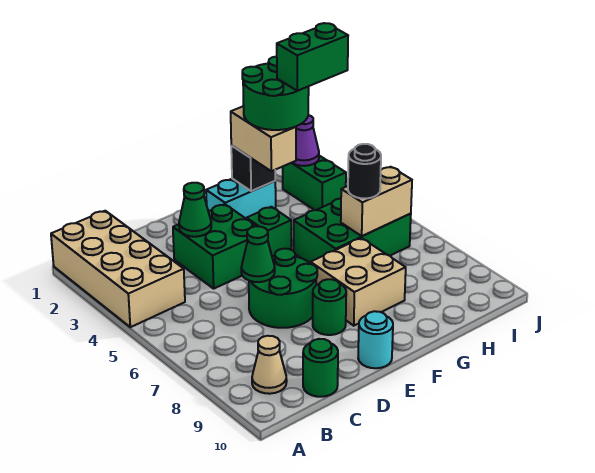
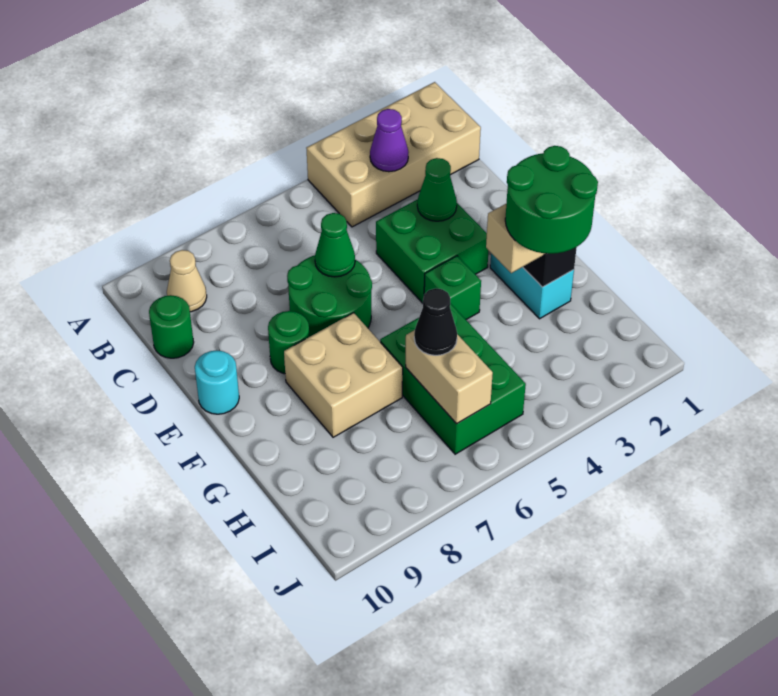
green brick H3:I3 level 5 -> none
black round brick H6 level 3 -> black cone H6 level 3
green brick I2:I3 level 1 -> none
purple cone I2 level 2 -> purple cone B3 level 2

